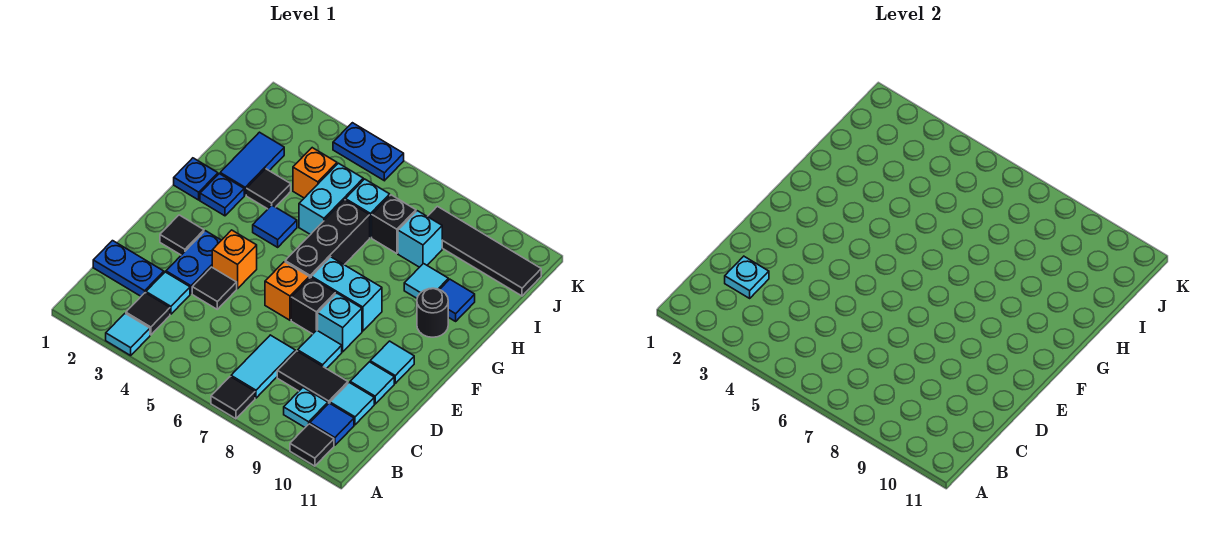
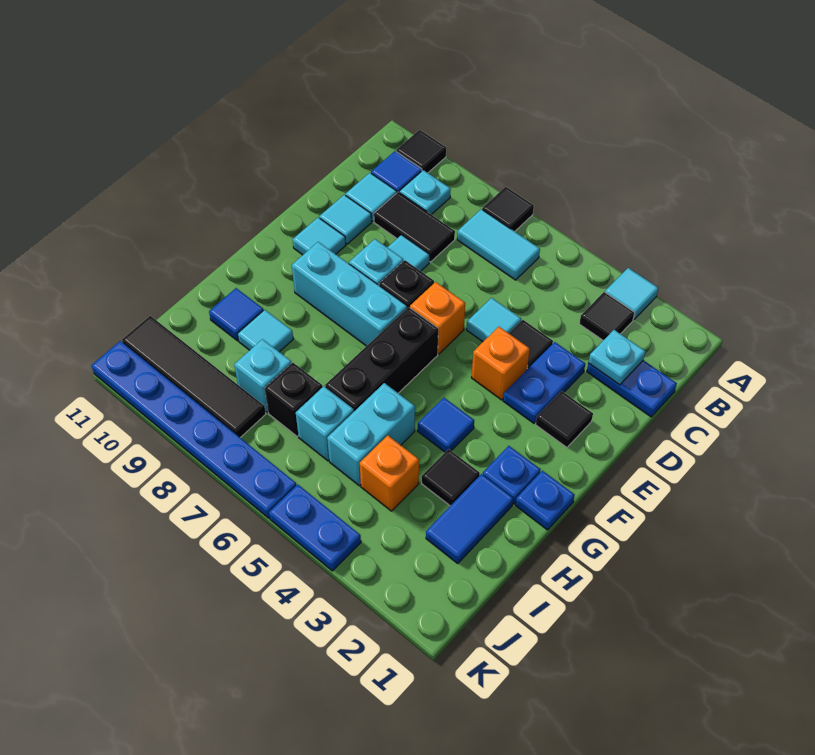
cyan tile B7:C7 level 1 -> cyan tile B6:B7 level 1
cyan tile C3 level 1 -> cyan tile D5 level 1
cyan brick F7:F8 level 1 -> cyan brick F7:F9 level 1
black round brick G10 level 1 -> none
none -> blue plate K6:K11 level 1

